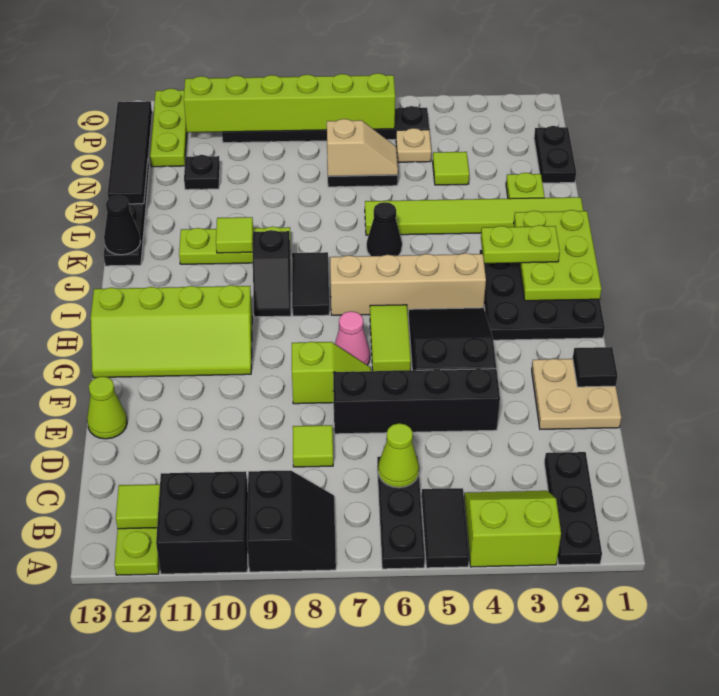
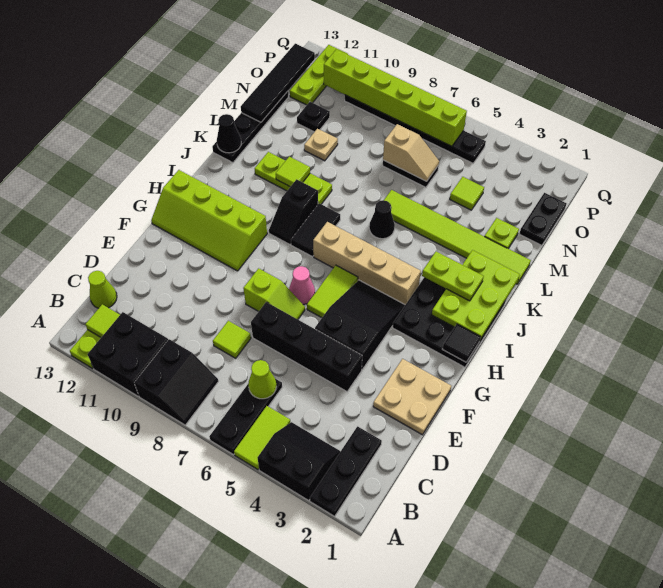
lime slope A3:B4 level 1 top A -> black slope A3:B4 level 1 top A
black tile A5:B5 level 1 -> lime tile A5:B5 level 1
lime cone E13 level 1 -> lime cone C13 level 1
black tile F1 level 2 -> black tile H1 level 2
tan plate O5 level 1 -> tan plate M10 level 1

